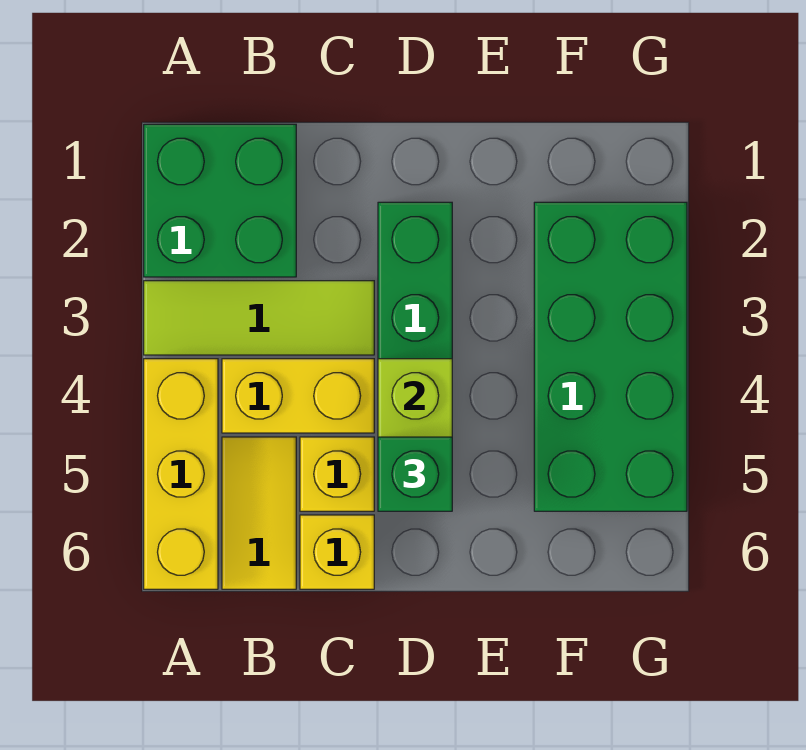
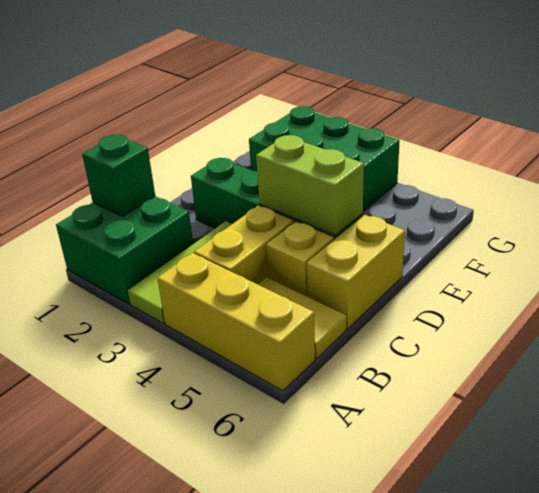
yellow brick C6 level 1 -> yellow brick C6:D6 level 1
green brick D5 level 3 -> green brick B1 level 2
green brick F2:G5 level 1 -> green brick F2:G4 level 1

